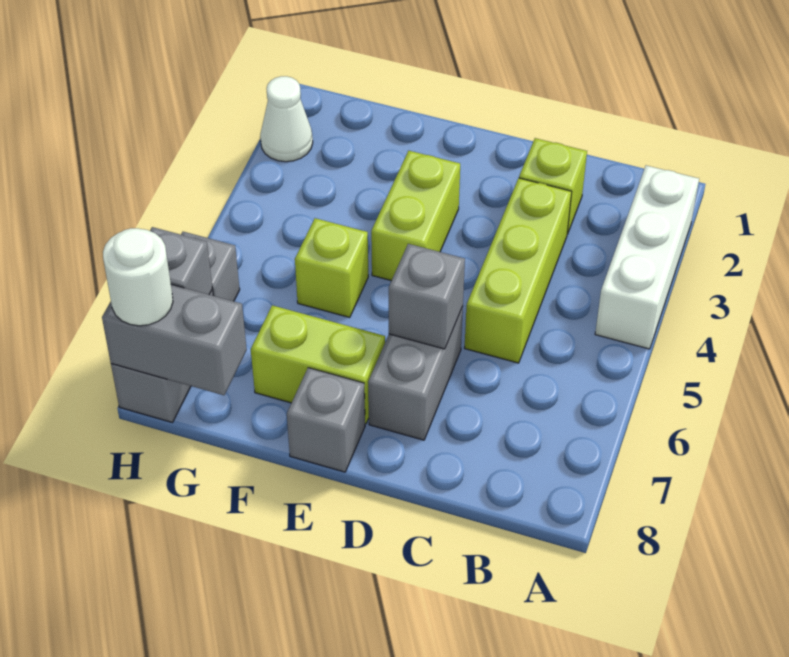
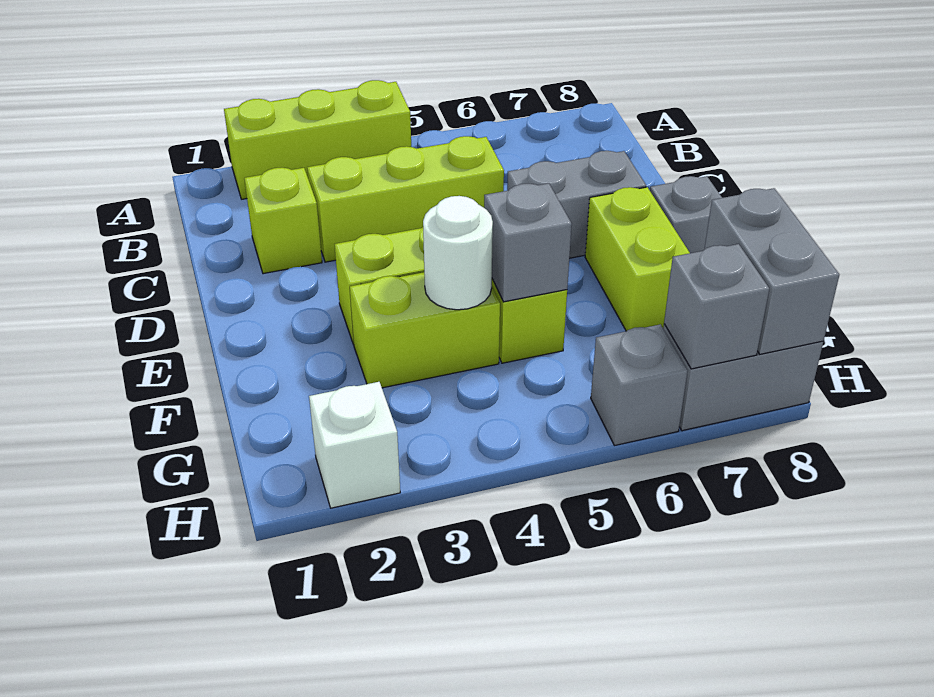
white brick A2:A4 level 1 -> lime brick A2:A4 level 1
grey brick D6 level 2 -> grey brick F5 level 2
none -> lime brick F3:F4 level 1
white cone H2 level 1 -> white brick H2 level 1
white round brick H8 level 3 -> white round brick F4 level 2

